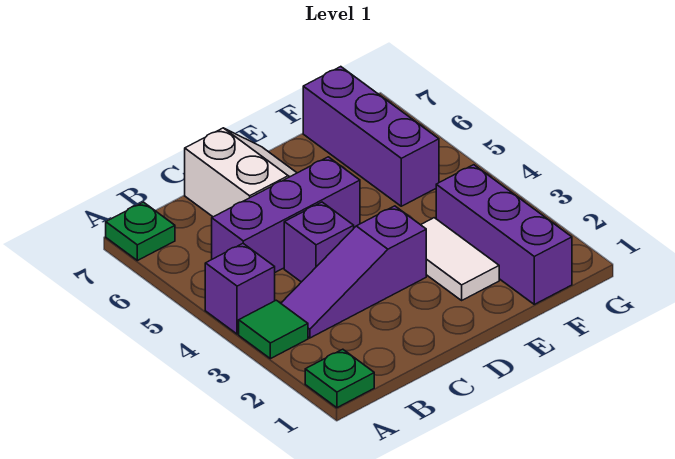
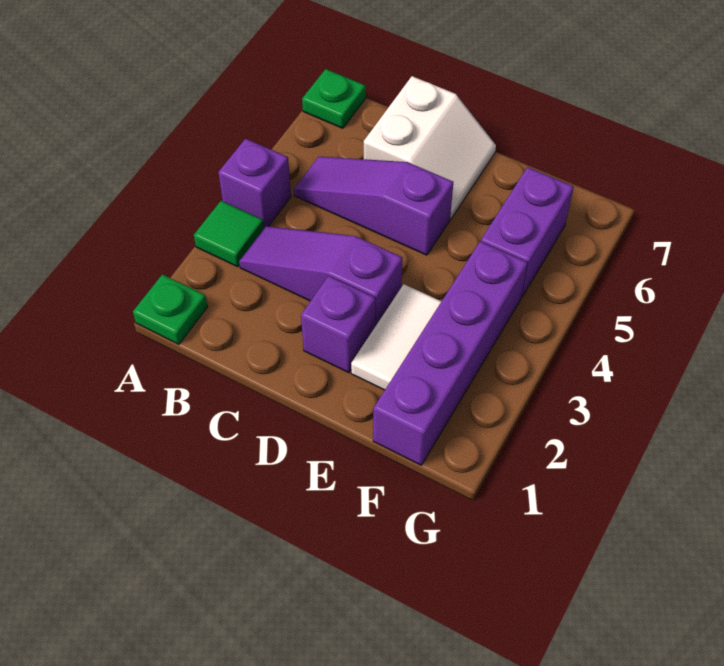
purple brick B5:D5 level 1 -> purple slope B5:D5 level 1 top D
purple brick C4 level 1 -> purple brick D2 level 1
purple brick F1:F3 level 1 -> purple brick F1:F4 level 1
purple brick F5:F7 level 1 -> purple brick F5:F6 level 1

